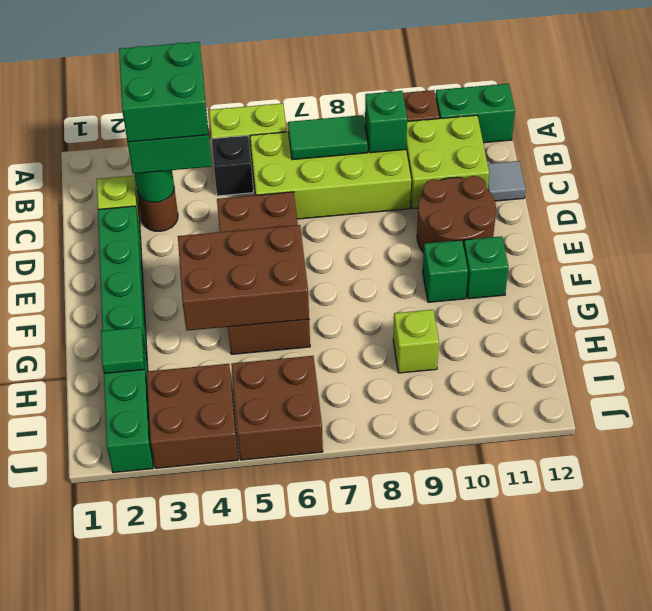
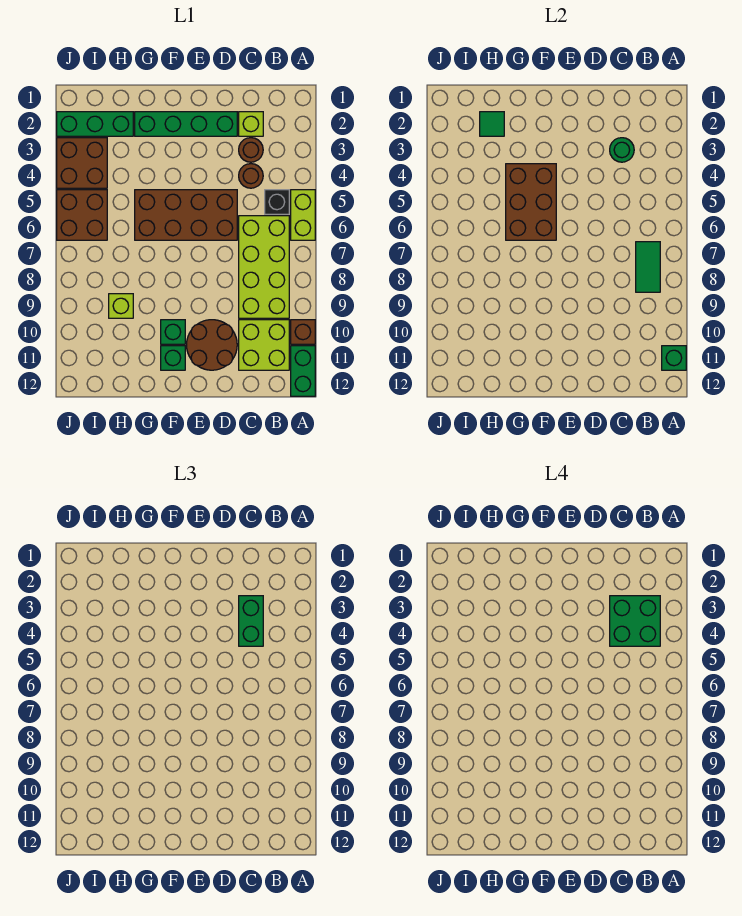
green brick B9 level 2 -> green brick A11 level 2
none -> brown round brick C4 level 1
grey tile C12 level 1 -> none

